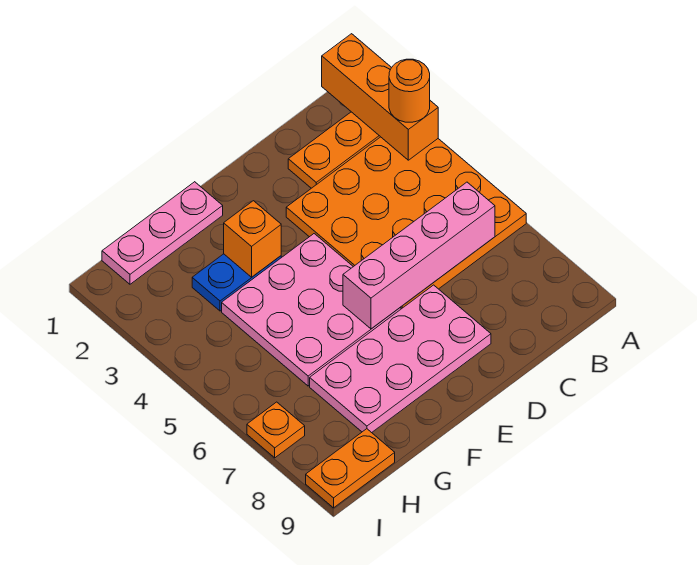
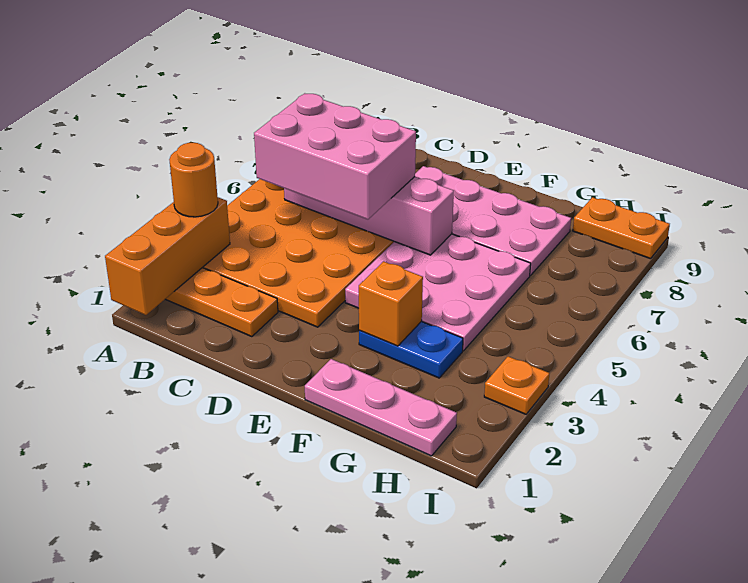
none -> pink brick B5:D6 level 3
orange plate I7 level 1 -> orange plate I3 level 1

